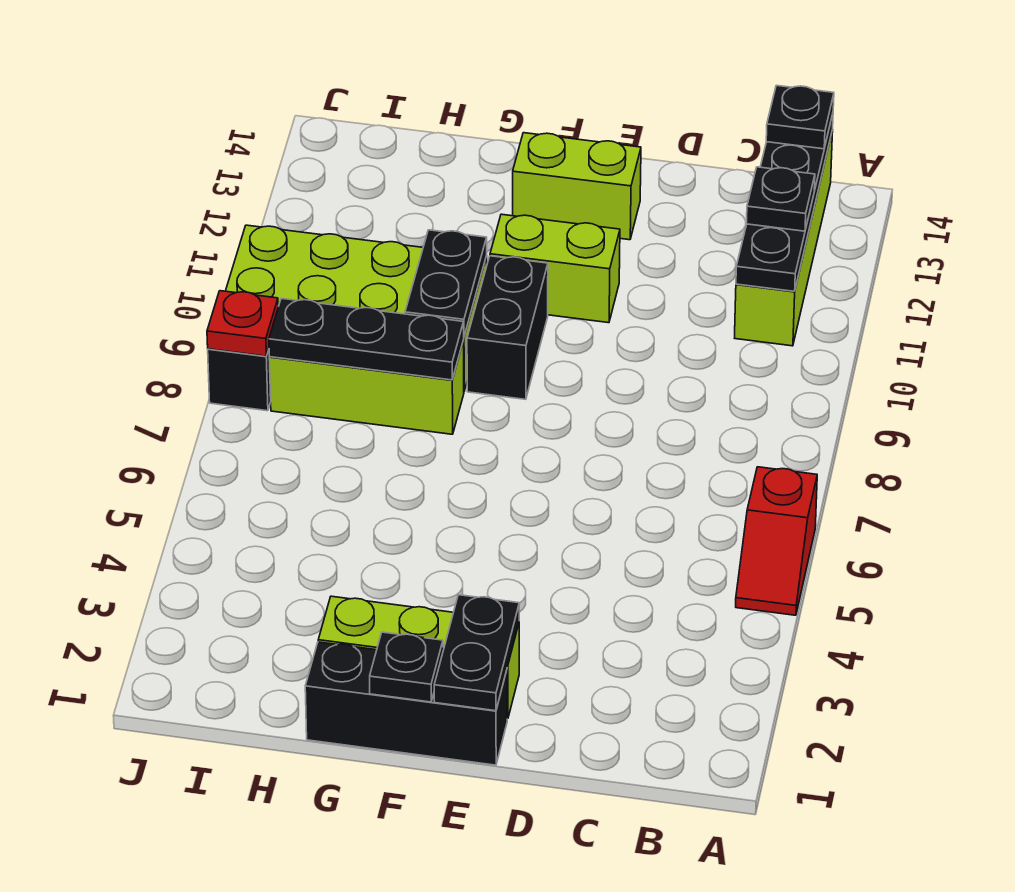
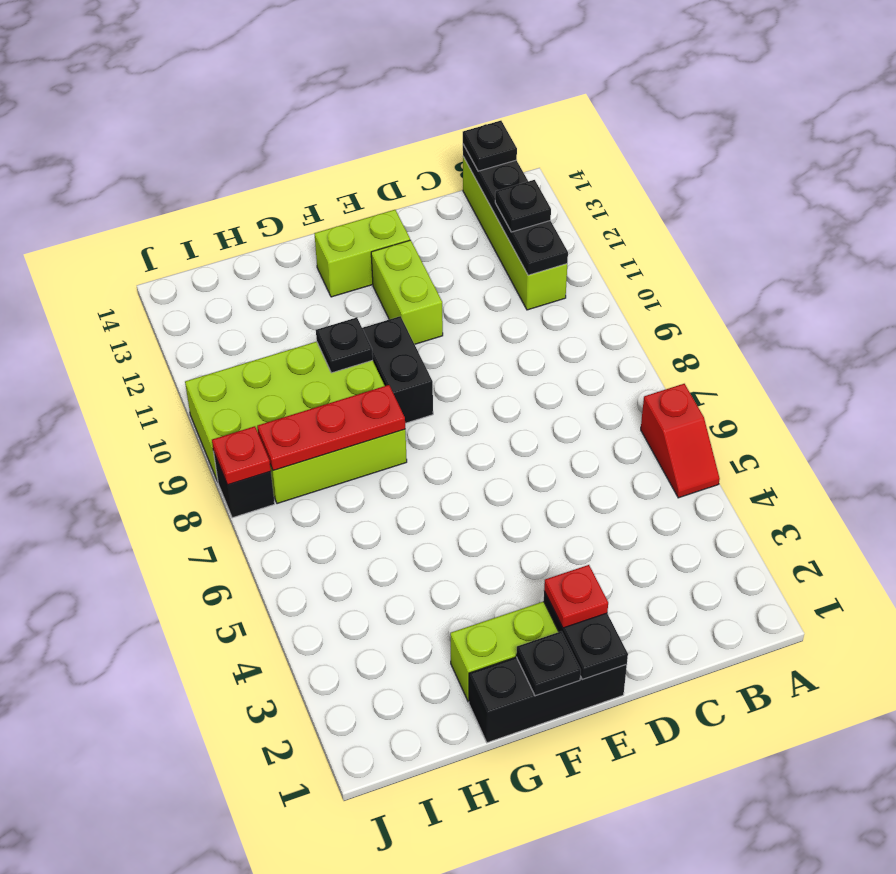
none -> red plate E2 level 3
lime brick E11:F11 level 1 -> lime brick E11:E12 level 1
black plate G8:I8 level 2 -> red plate G8:I8 level 2
black plate G9:G10 level 2 -> black plate G10 level 2

